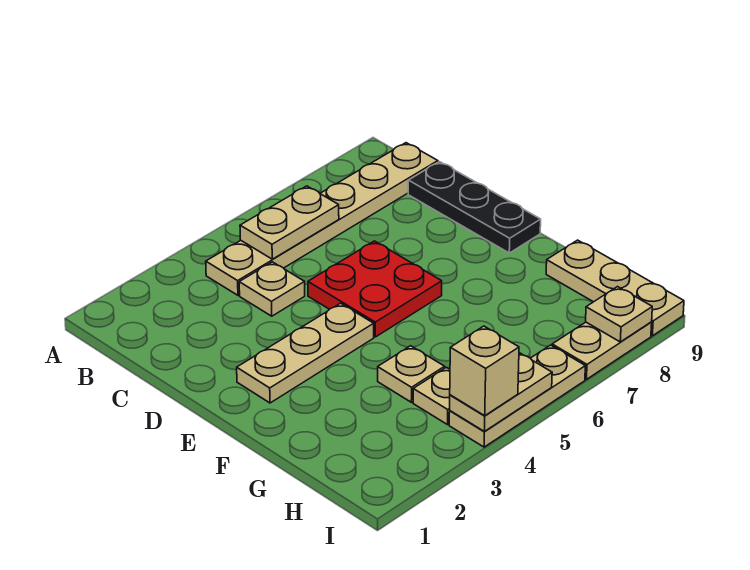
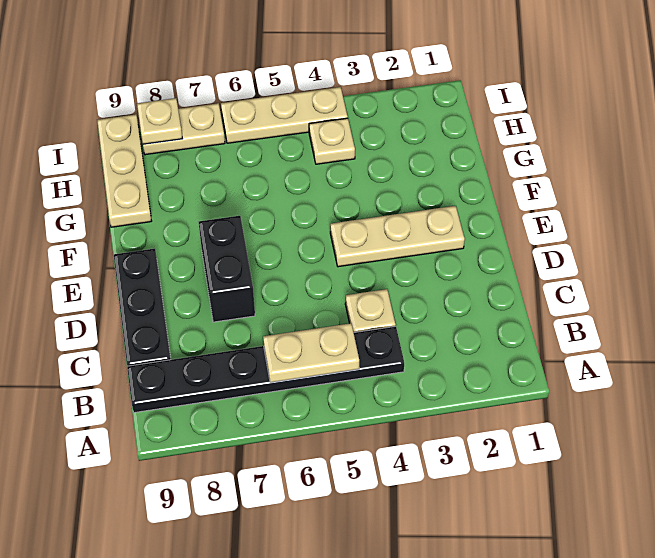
tan plate B4:B9 level 1 -> black plate B4:B9 level 1
red plate D5:E6 level 1 -> none
none -> black brick D7:E7 level 1
tan plate G4 level 1 -> none
tan plate I4:I5 level 2 -> none
tan brick I4 level 3 -> none

